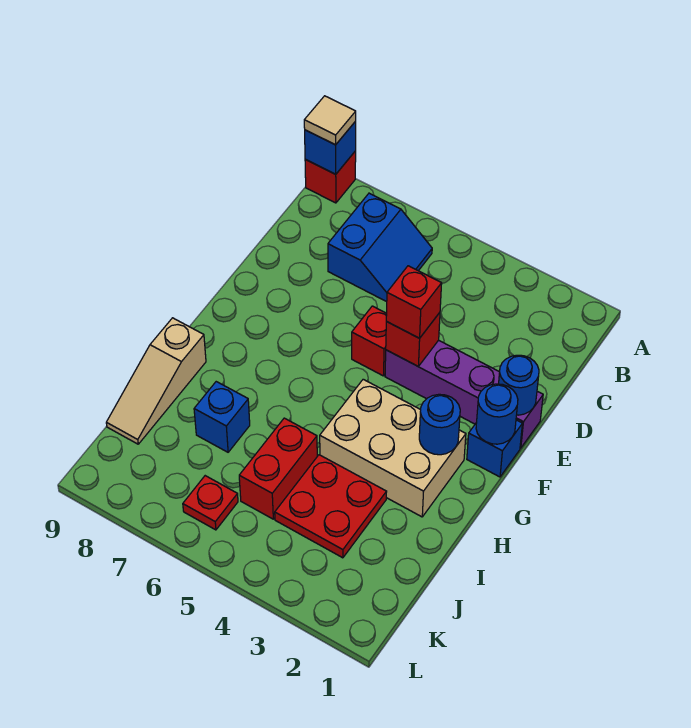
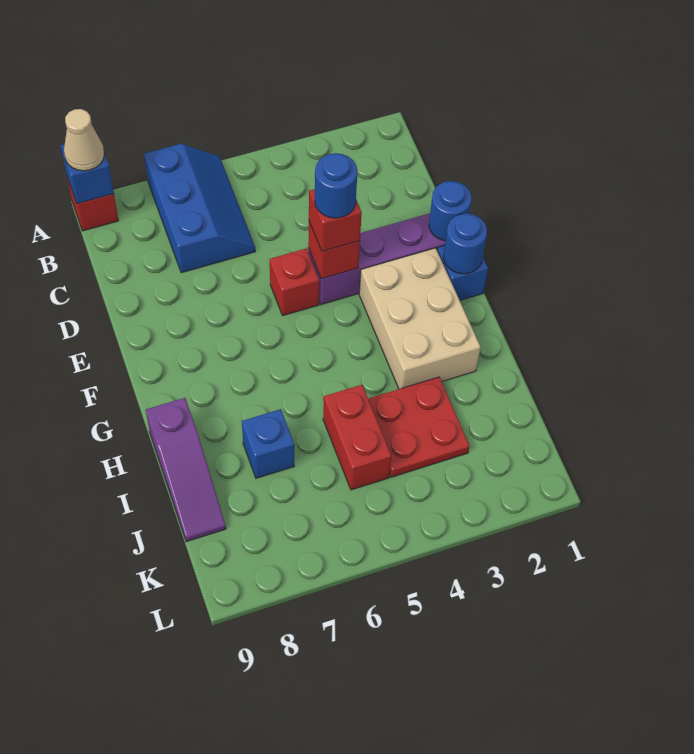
tan tile A9 level 3 -> tan cone A9 level 3
blue slope B6:C7 level 1 top 7 -> blue slope A6:C7 level 1 top 7
tan brick G2:H4 level 1 -> tan brick F2:H3 level 1
blue round brick G2 level 2 -> blue round brick E4 level 4
tan slope H9:J9 level 1 top H -> purple slope H9:J9 level 1 top H
red plate K6 level 1 -> none

